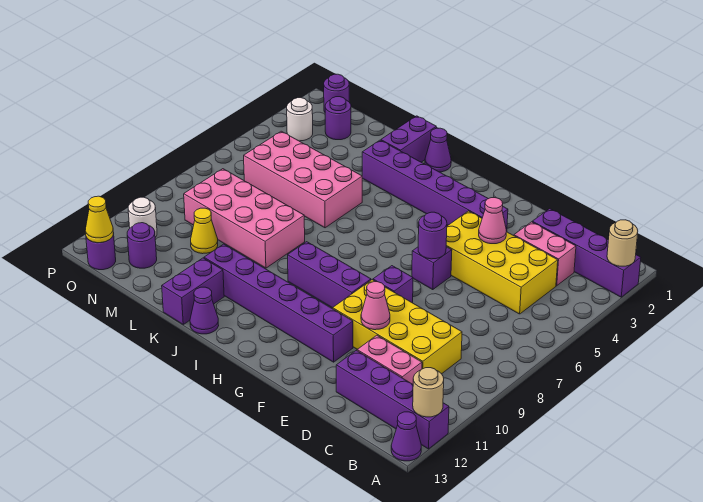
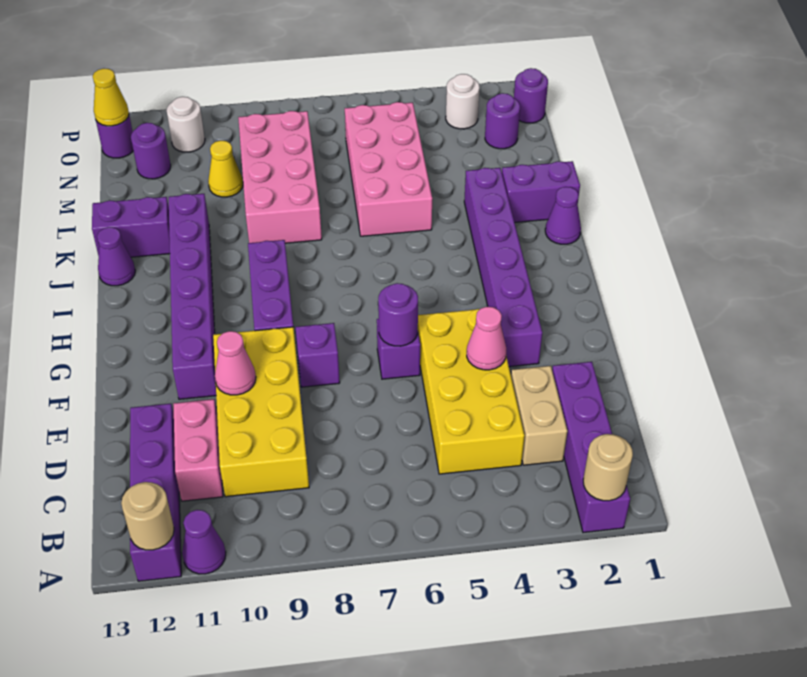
purple cone A13 level 1 -> purple cone A11 level 1
pink brick C3:D3 level 1 -> tan brick C3:D3 level 1

